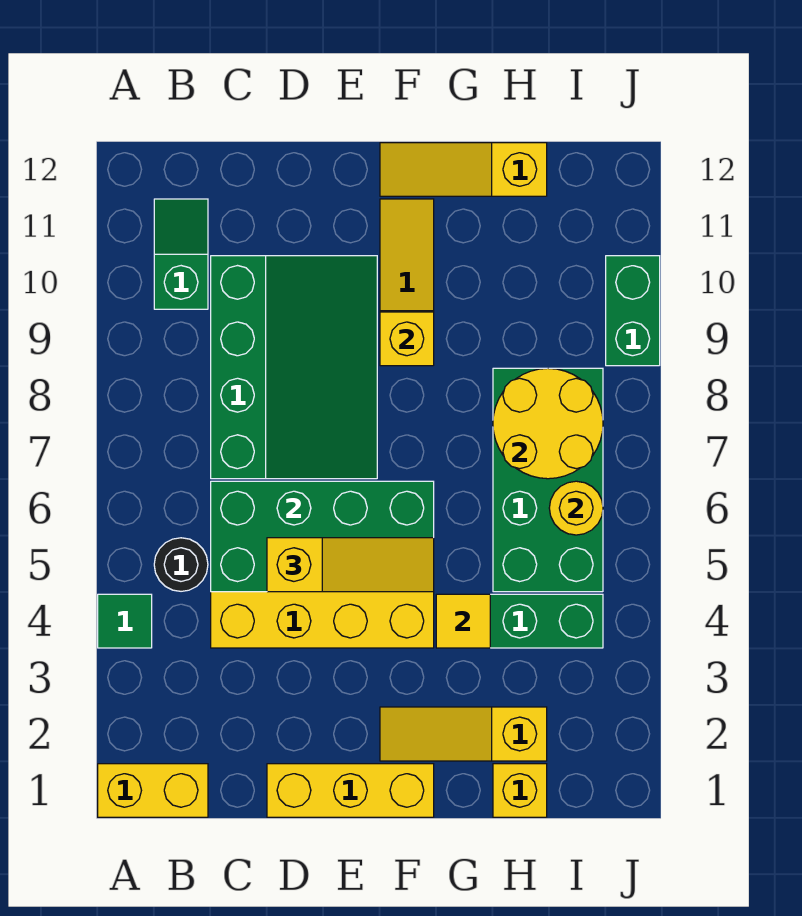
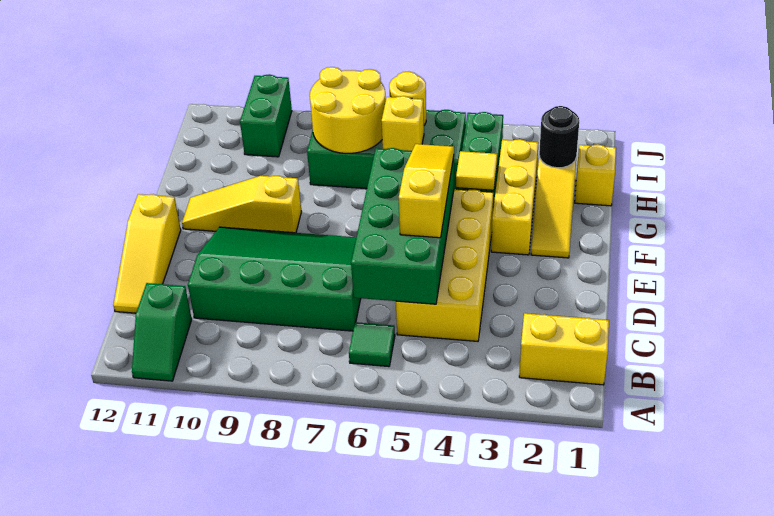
yellow brick A1:B1 level 1 -> yellow brick B1:B2 level 1
green tile A4 level 1 -> green tile B6 level 1
black round brick B5 level 1 -> black round brick H2 level 2
green slope B10:B11 level 1 top 10 -> green slope A11:B11 level 1 top B
yellow brick D1:F1 level 1 -> yellow brick F3:H3 level 1
yellow brick F9 level 2 -> yellow brick H6 level 2
yellow slope F12:H12 level 1 top H -> yellow slope C12:E12 level 1 top E
green brick J9:J10 level 1 -> green brick I10:J10 level 1

